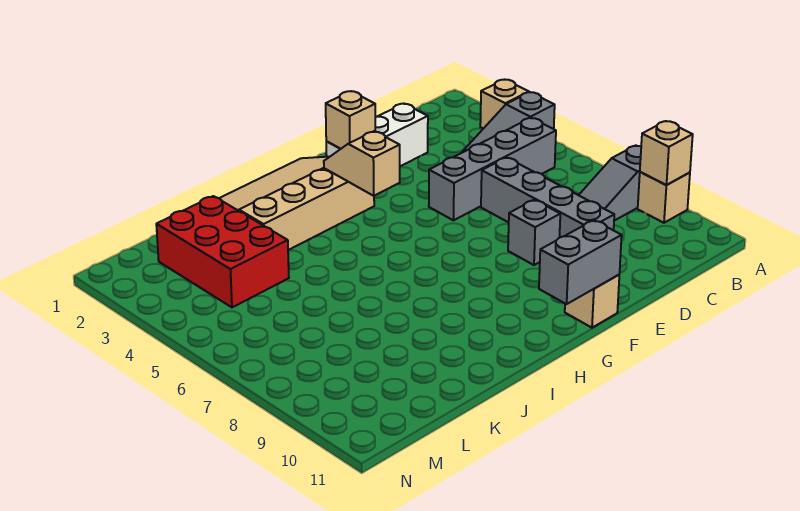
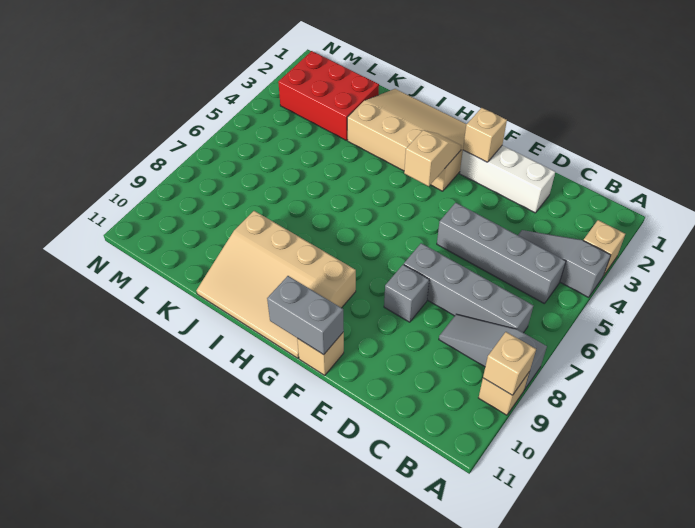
grey brick D6:D9 level 1 -> grey brick B7:E7 level 1
none -> tan slope G9:J11 level 1 top 9
red brick K2:L4 level 1 -> red brick K2:M3 level 1

